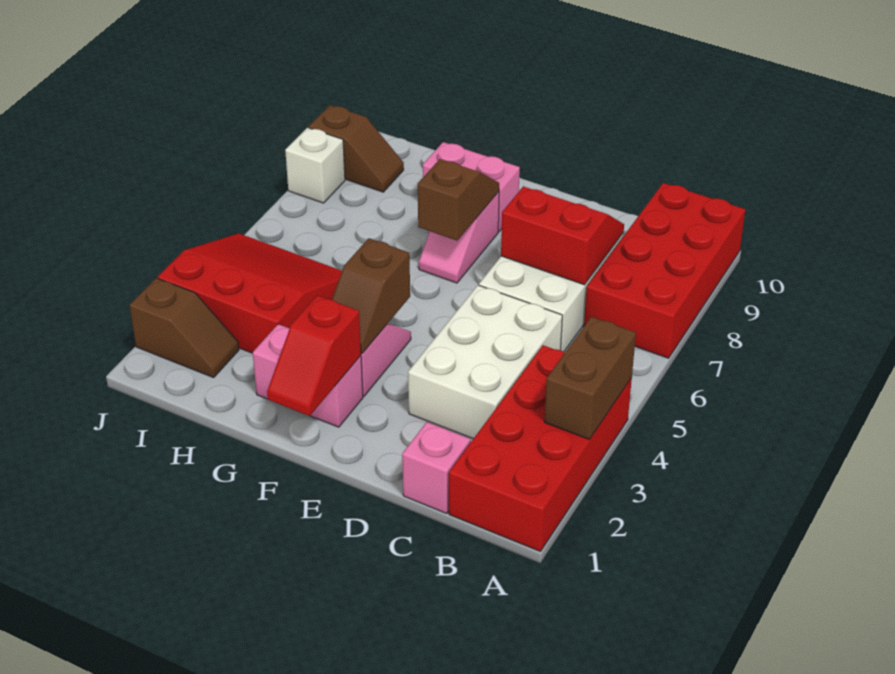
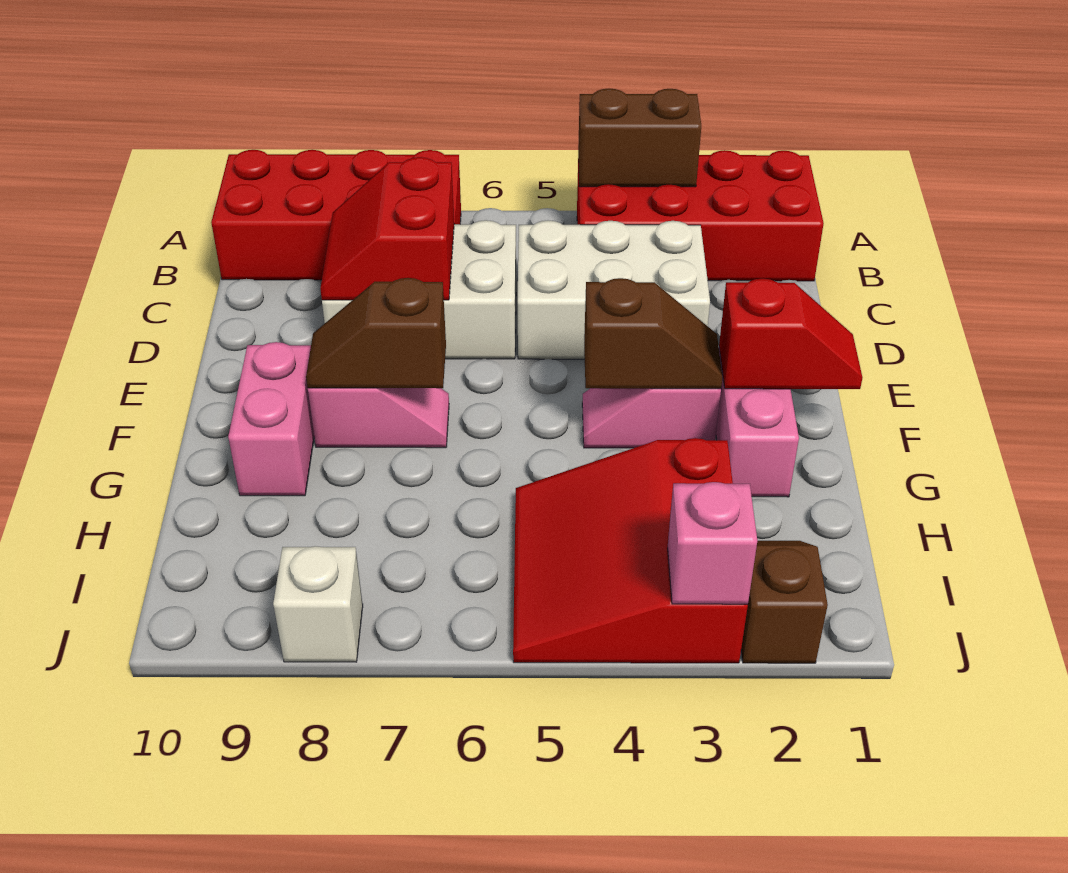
pink brick C1 level 1 -> pink brick J3 level 2
brown slope I9:J9 level 1 top J -> none

